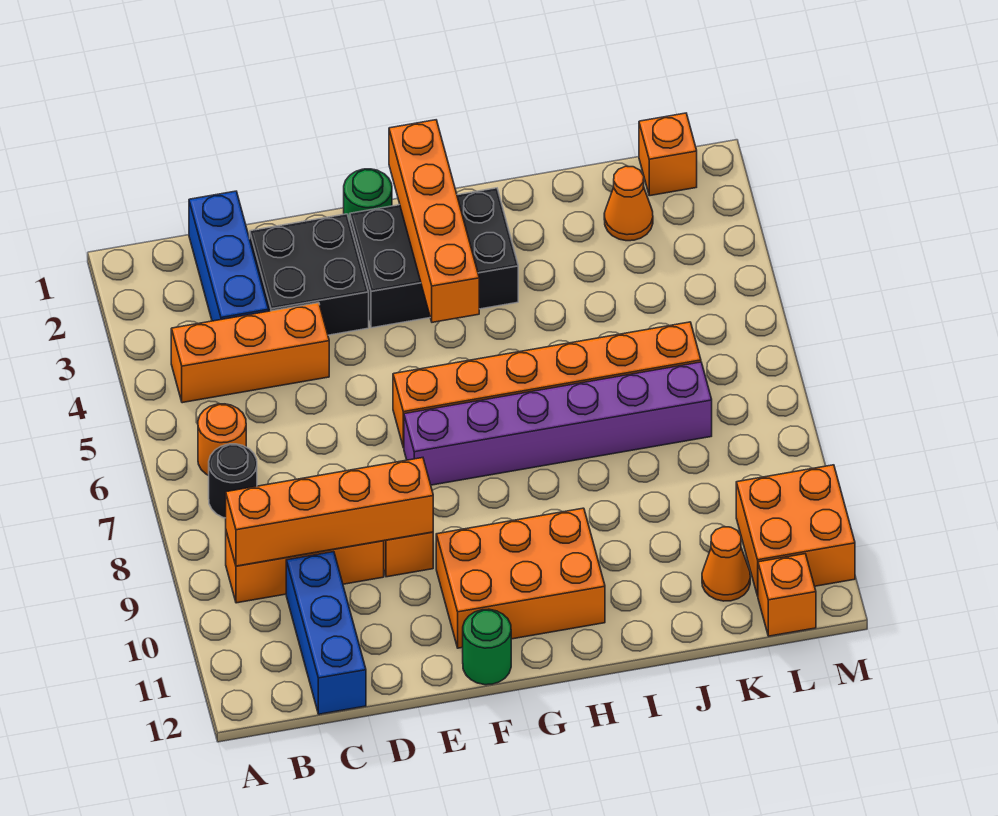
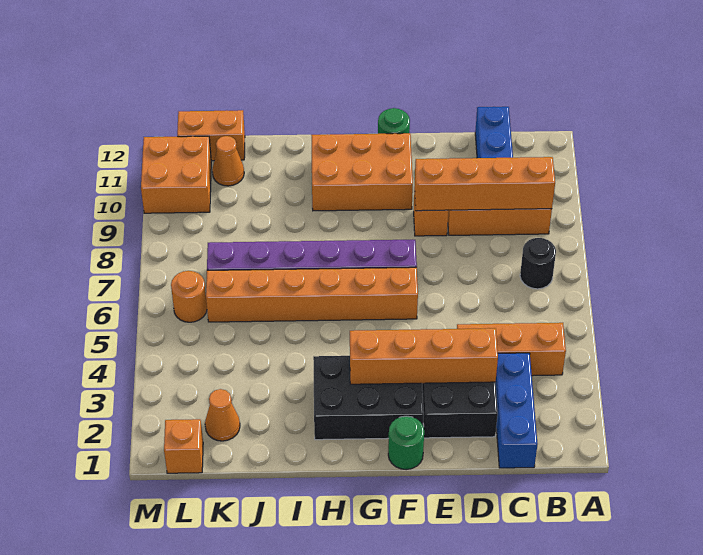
orange round brick B6 level 1 -> orange round brick L6 level 1
orange brick G1:G4 level 2 -> orange brick D3:G3 level 2
orange brick L12 level 1 -> orange brick K12:L12 level 1

